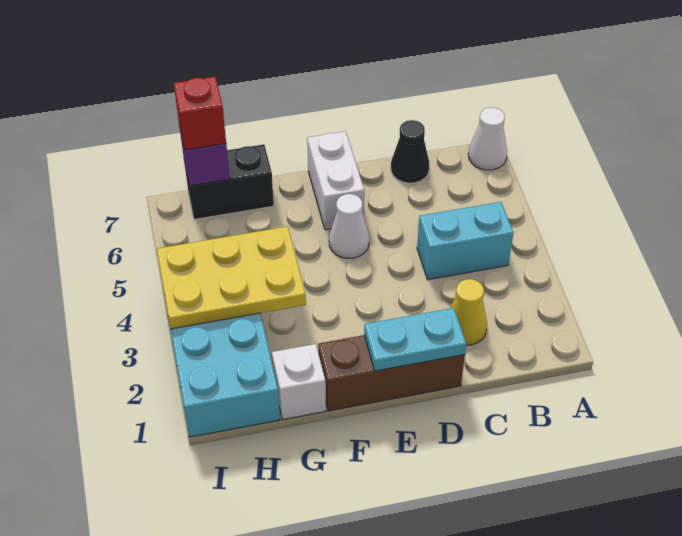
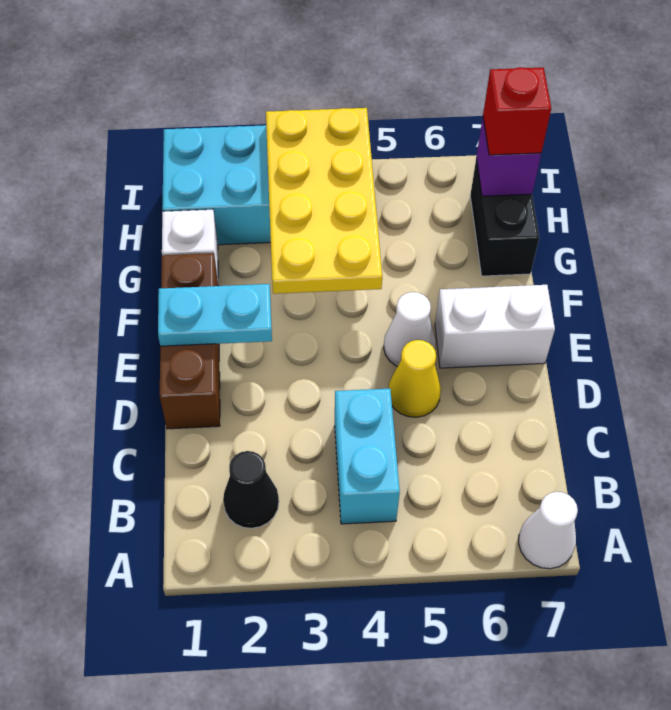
yellow cone C2 level 1 -> yellow cone D5 level 1
black cone C7 level 1 -> black cone B2 level 1
cyan plate D1:E1 level 2 -> cyan plate E1:E2 level 2
yellow plate G3:I4 level 2 -> yellow plate F3:I4 level 2

